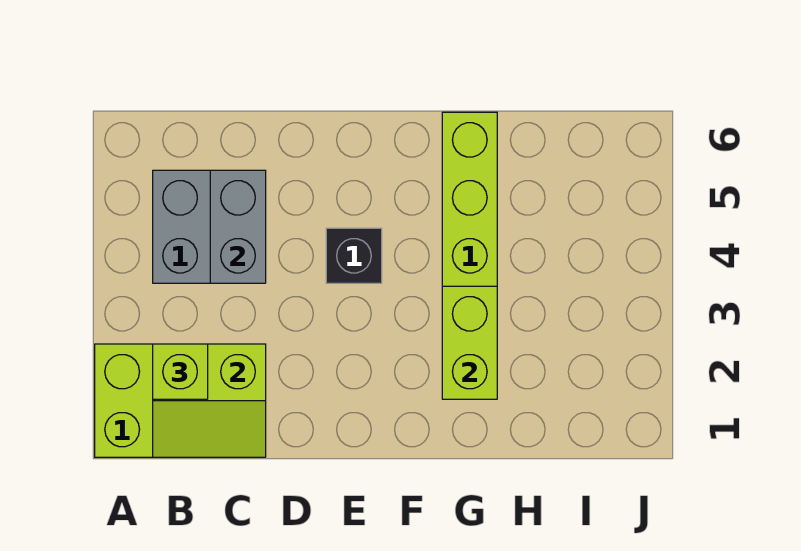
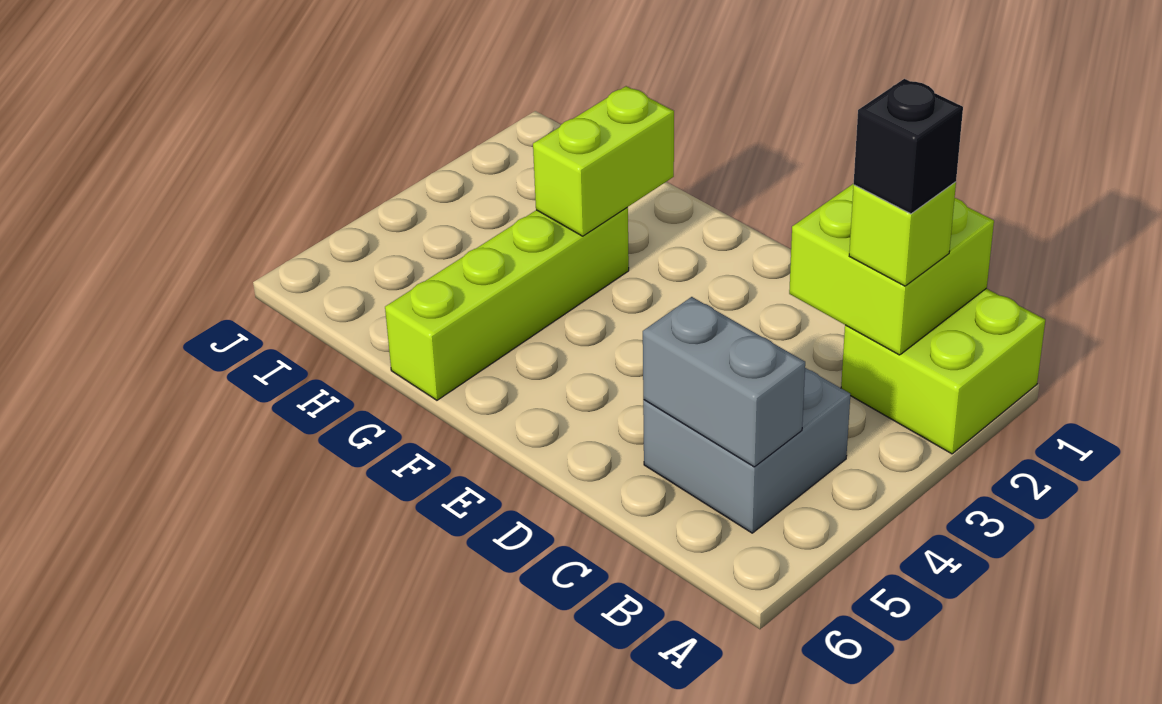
lime slope B1:C2 level 2 top 2 -> lime brick B1:C2 level 2
grey brick C4:C5 level 2 -> grey brick B5:C5 level 2
black brick E4 level 1 -> black brick B2 level 4

